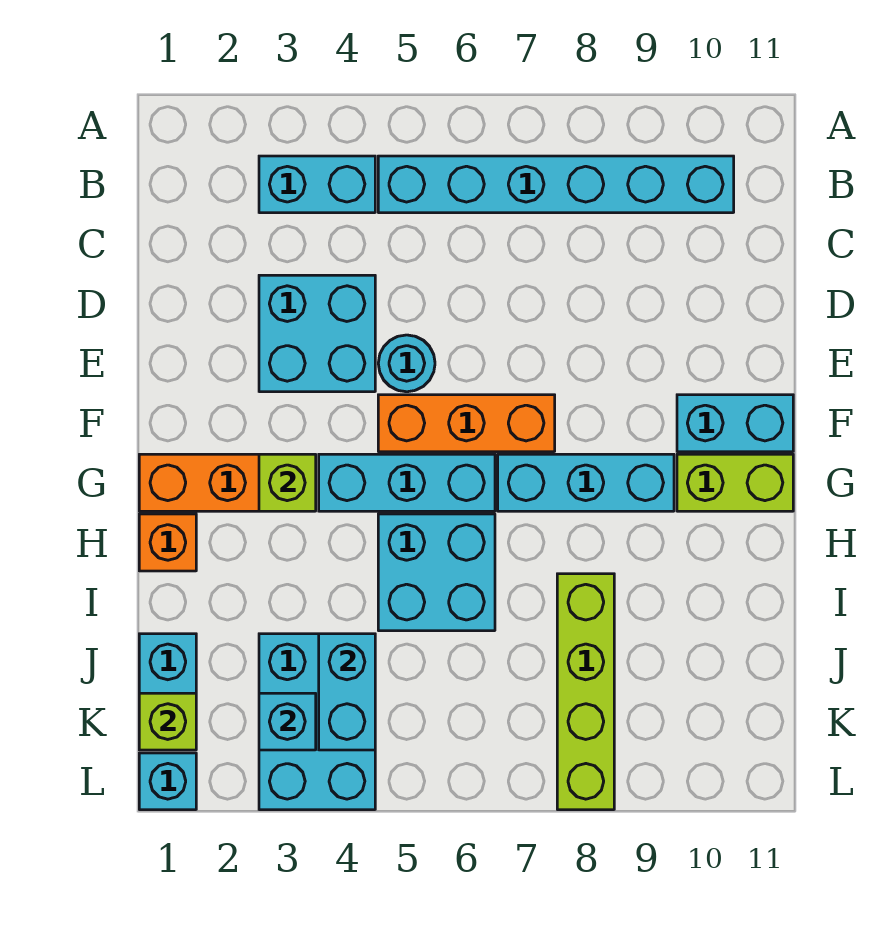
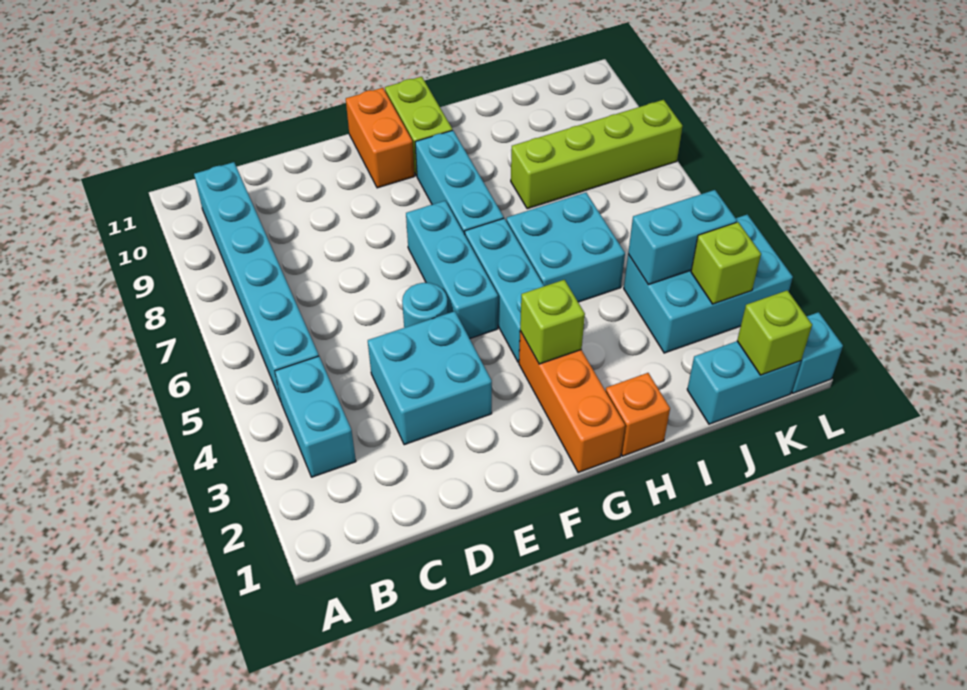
orange brick F5:F7 level 1 -> cyan brick F5:F7 level 1
cyan brick F10:F11 level 1 -> orange brick F10:F11 level 1
cyan brick K3 level 2 -> lime brick K3 level 2

